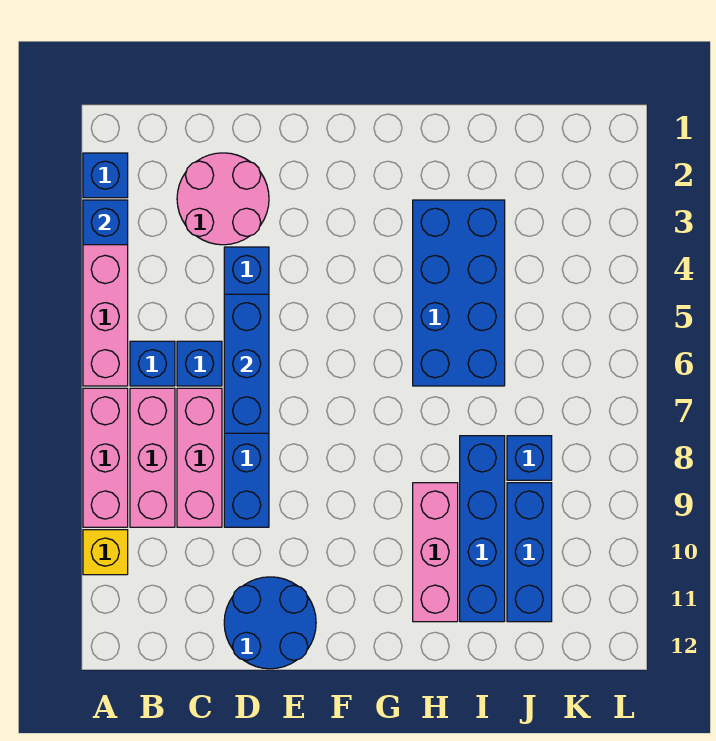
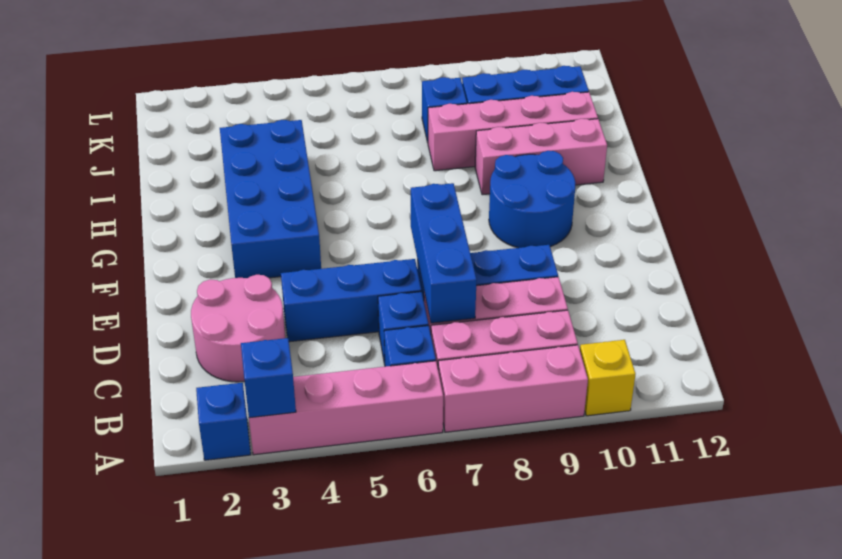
blue brick D5:D7 level 2 -> blue brick C7:E7 level 2
blue round brick D11:E12 level 1 -> blue round brick F9:G10 level 1
blue brick H3:I6 level 1 -> blue brick F3:I4 level 1
blue brick I8:I11 level 1 -> pink brick I8:I11 level 1

